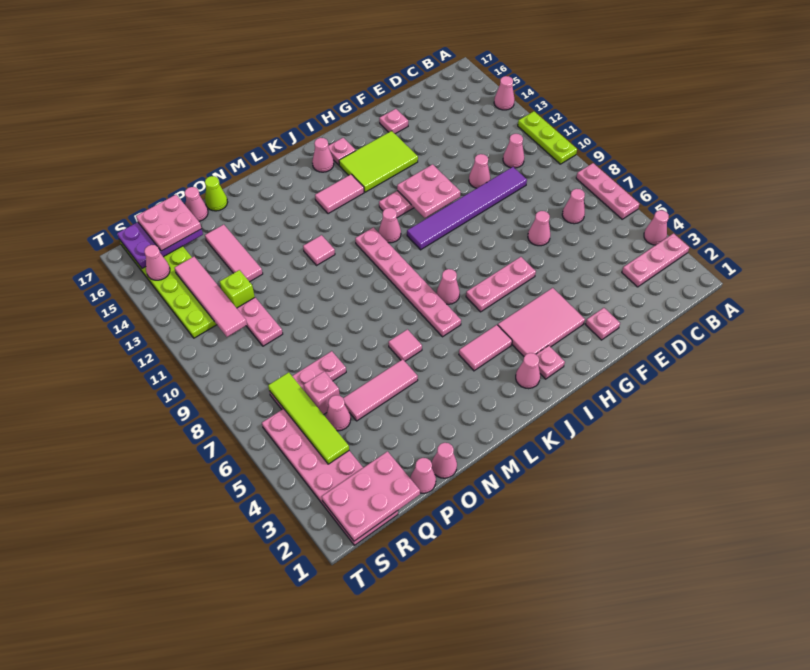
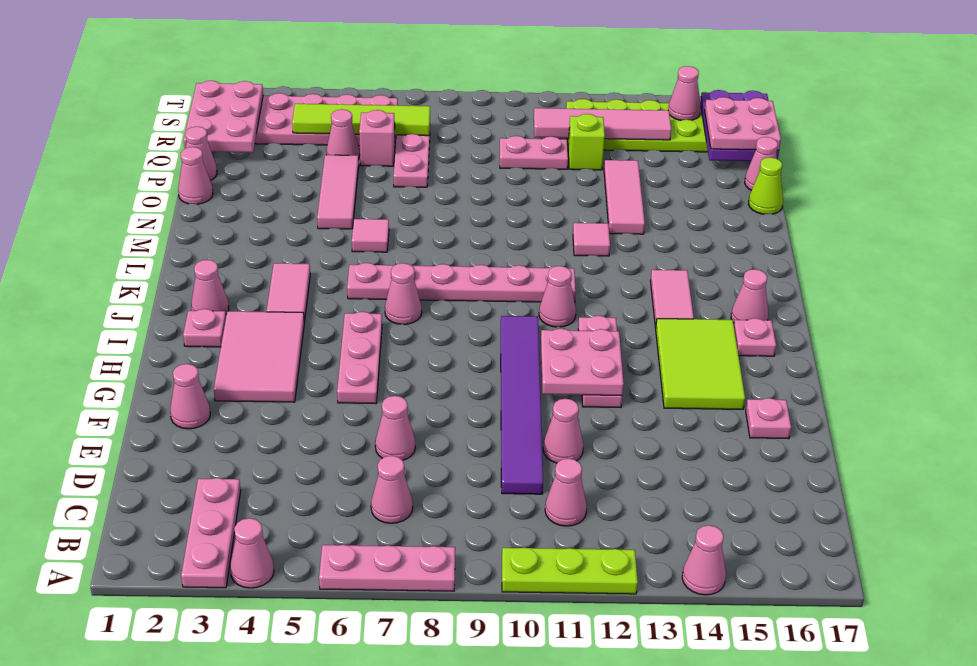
pink plate F2 level 1 -> pink cone F2 level 1
pink tile P13:P15 level 1 -> pink tile N13:P13 level 1

